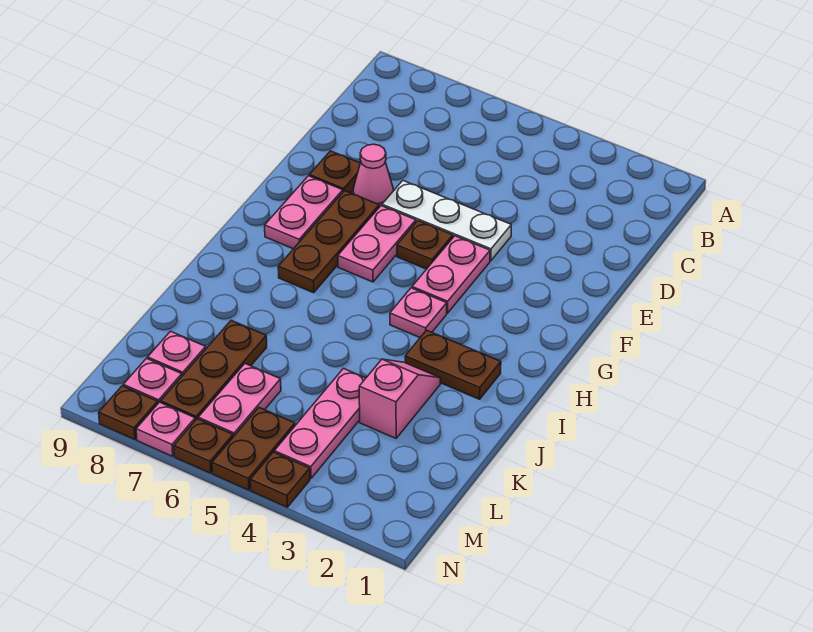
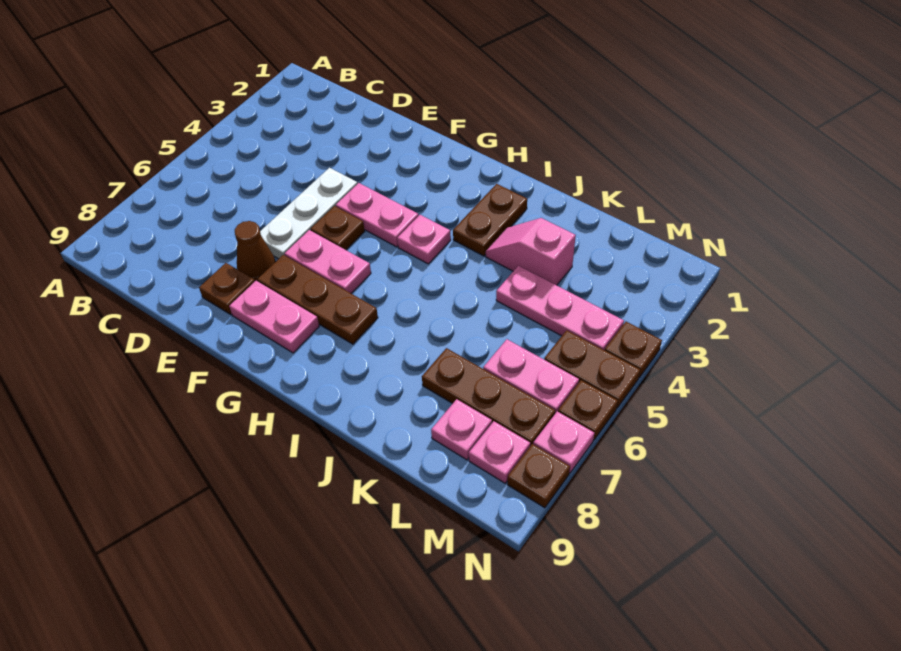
pink cone E7 level 1 -> brown cone E7 level 1

